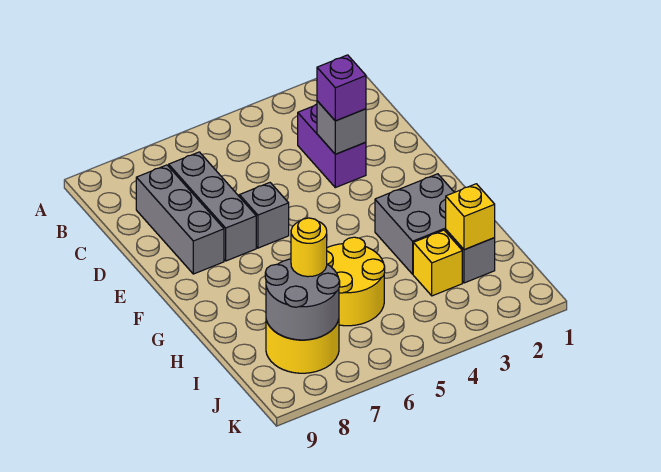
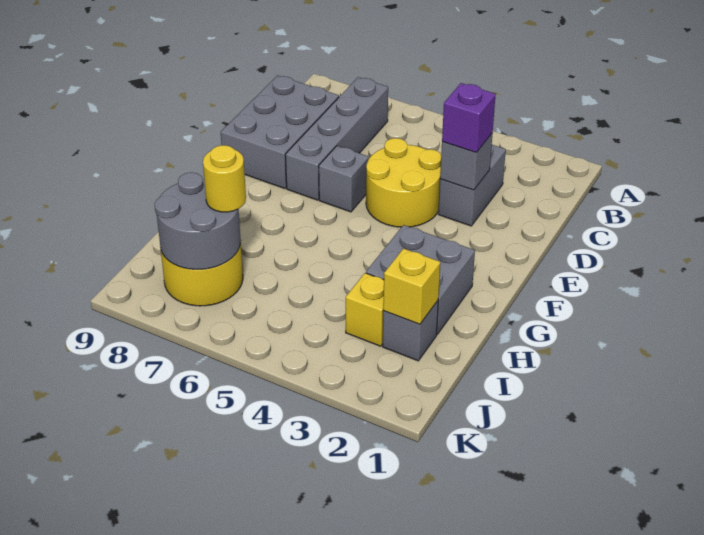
purple brick C3:D3 level 1 -> grey brick C3:D3 level 1
grey brick C7:E7 level 1 -> grey brick B7:E7 level 1
grey brick C8:E8 level 1 -> grey brick C8:E9 level 1
yellow round brick H5:I6 level 1 -> yellow round brick D4:E5 level 1

